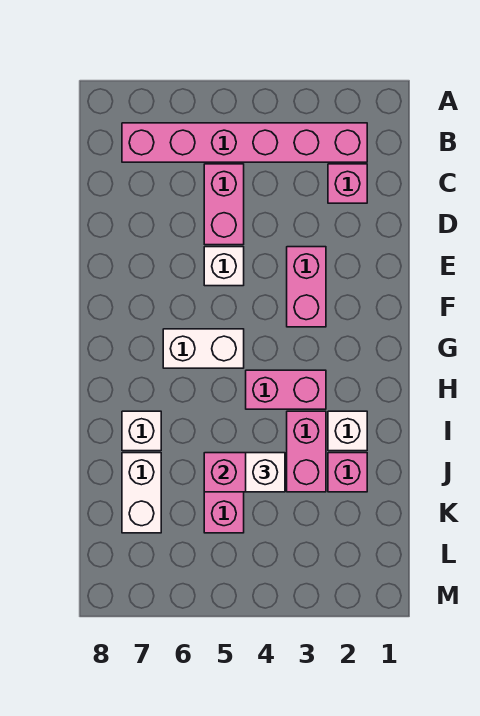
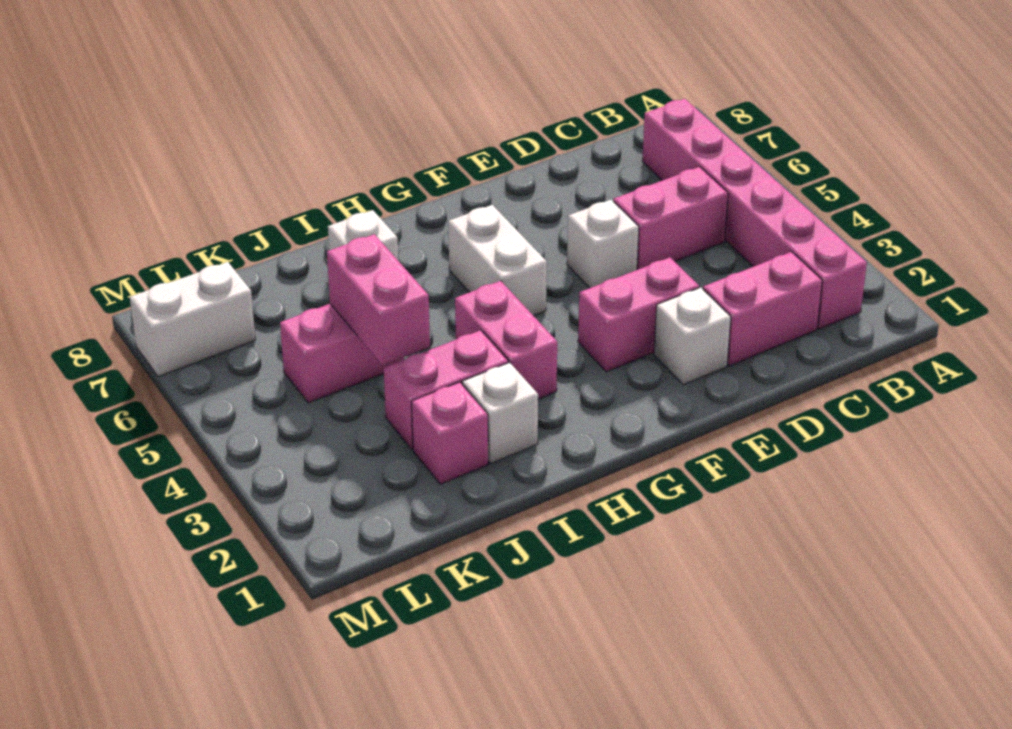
pink brick C2 level 1 -> pink brick C2:D2 level 1
white brick J4 level 3 -> white brick E2 level 1
white brick J7:K7 level 1 -> white brick L7:M7 level 1

